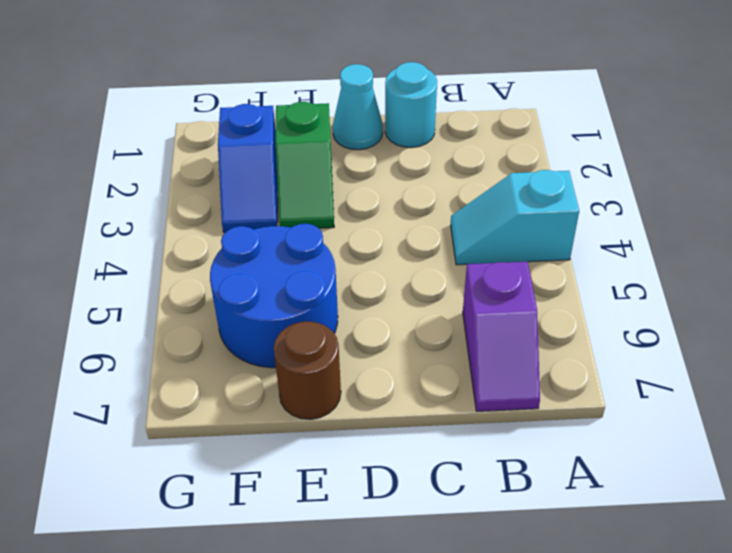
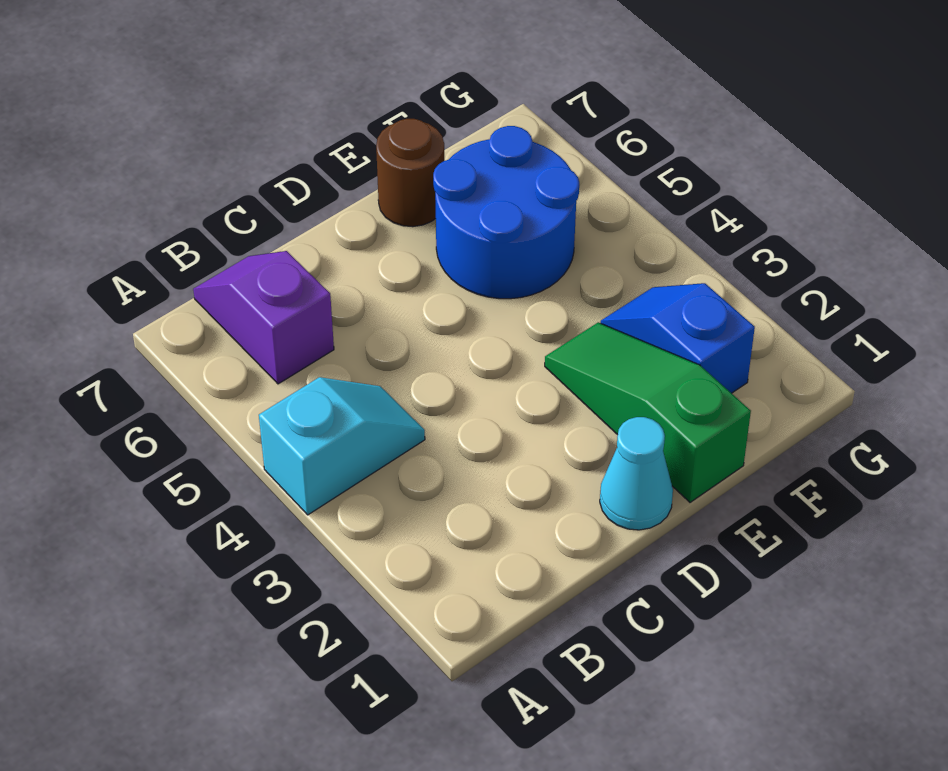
cyan round brick C1 level 1 -> none
green slope E2:E3 level 1 top 2 -> green slope E1:E3 level 1 top 1

